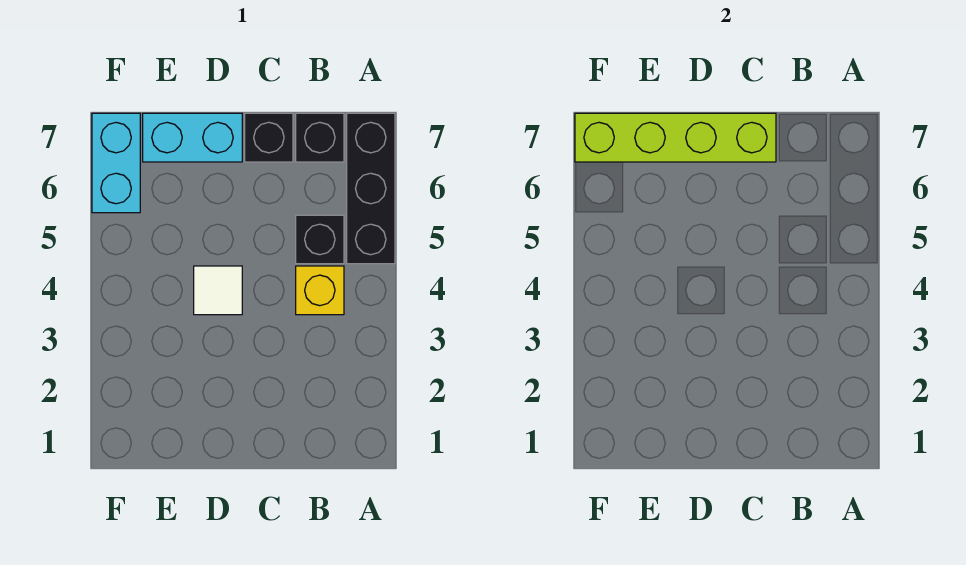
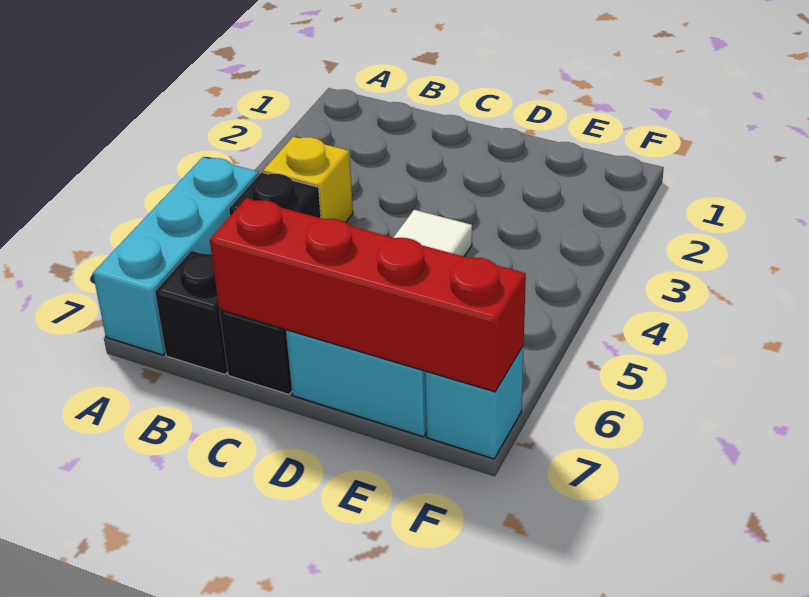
black brick A5:A7 level 1 -> cyan brick A5:A7 level 1
lime brick C7:F7 level 2 -> red brick C7:F7 level 2
cyan brick F6:F7 level 1 -> cyan brick F7 level 1

